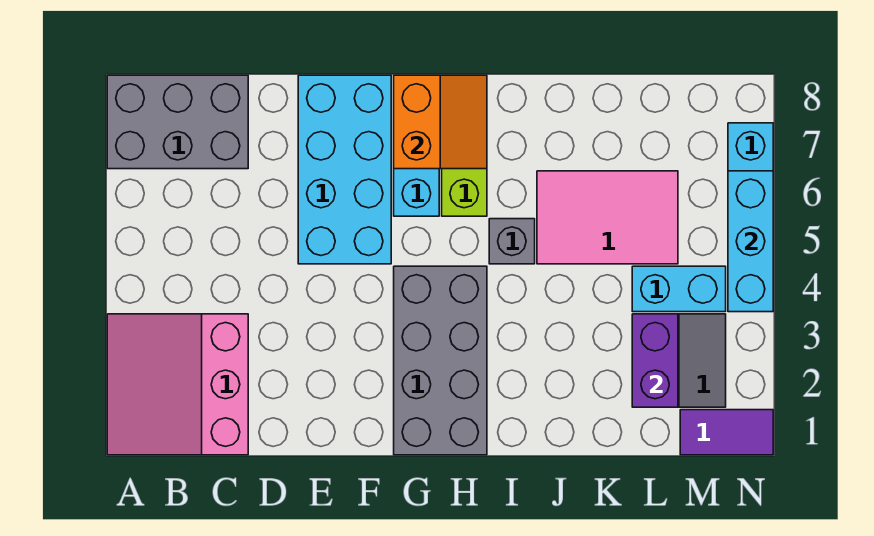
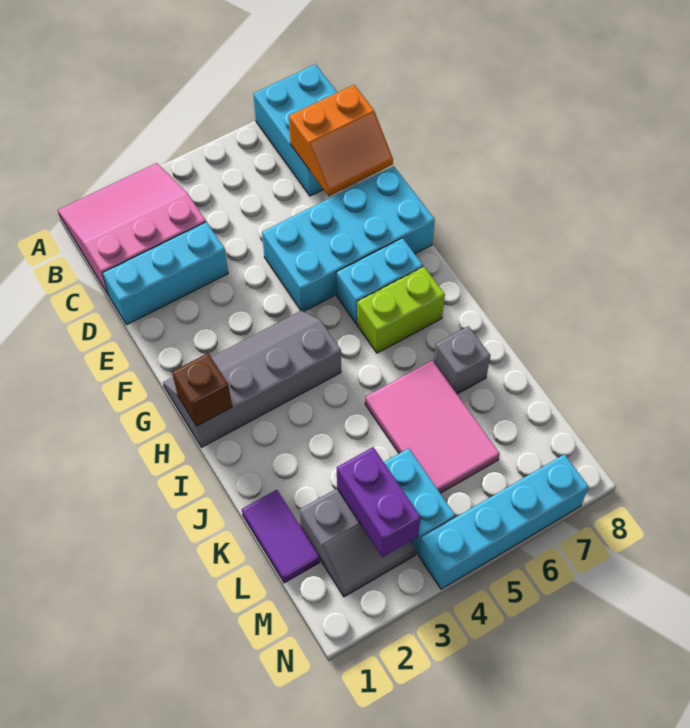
grey brick A7:C8 level 1 -> cyan brick A7:C8 level 1
grey brick G1:H4 level 1 -> grey slope G1:H4 level 1 top H
orange slope G7:H8 level 2 top G -> orange slope C7:D8 level 2 top C
none -> brown brick H1 level 2
grey brick I5 level 1 -> grey brick J7 level 1
purple brick L2:L3 level 2 -> purple brick L3:M3 level 2
purple tile M1:N1 level 1 -> purple tile K1:L1 level 1
cyan brick N4:N6 level 2 -> cyan brick D1:D3 level 1

